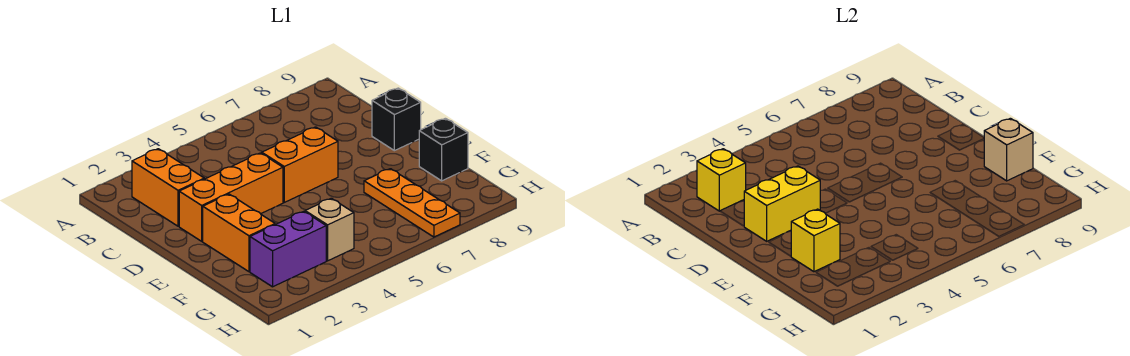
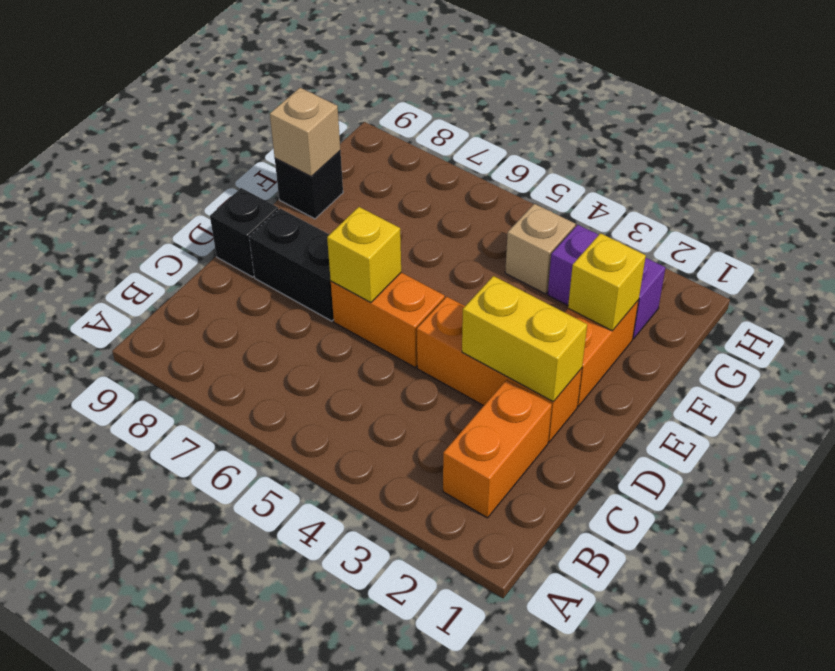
yellow brick B2 level 2 -> yellow brick D6 level 2
none -> black brick D7:D8 level 1
orange plate F7:H7 level 1 -> none

